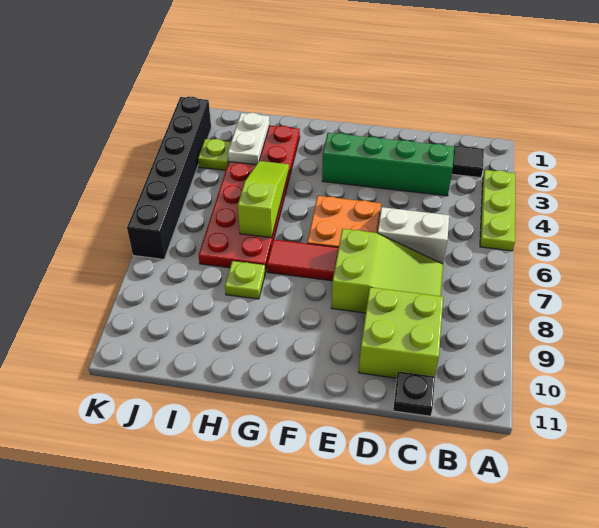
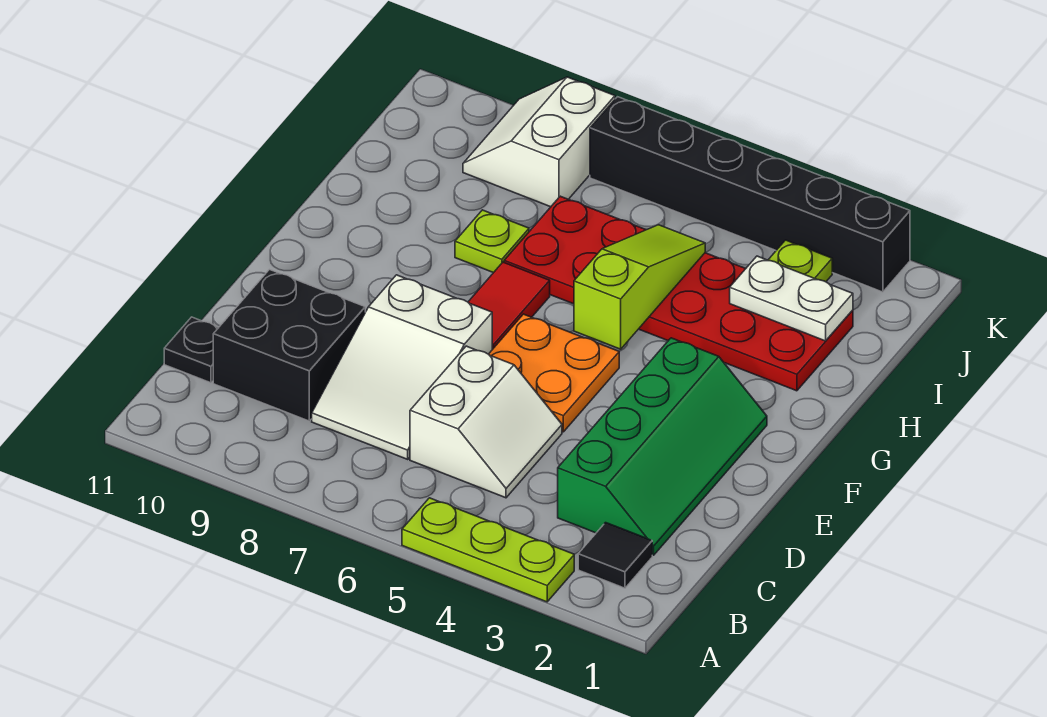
lime slope C7:E8 level 1 top E -> white slope C7:E8 level 1 top E
lime brick C9:D10 level 1 -> black brick C9:D10 level 1
lime slope H4:H6 level 2 top 6 -> lime slope G5:I5 level 2 top G
none -> white slope J8:K9 level 1 top 8

